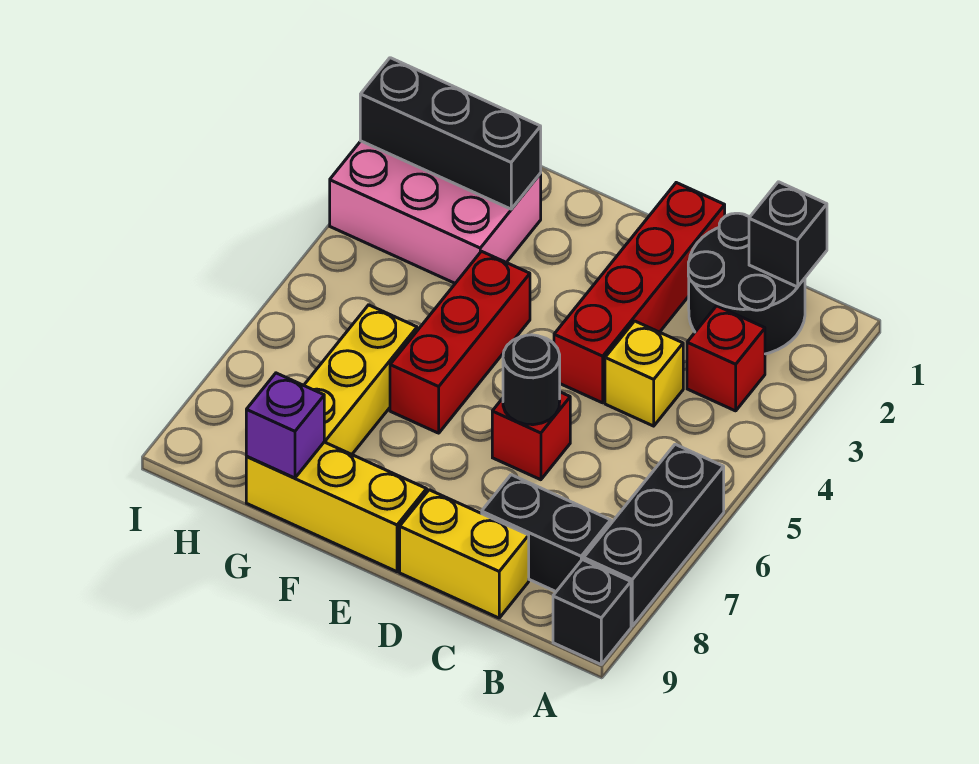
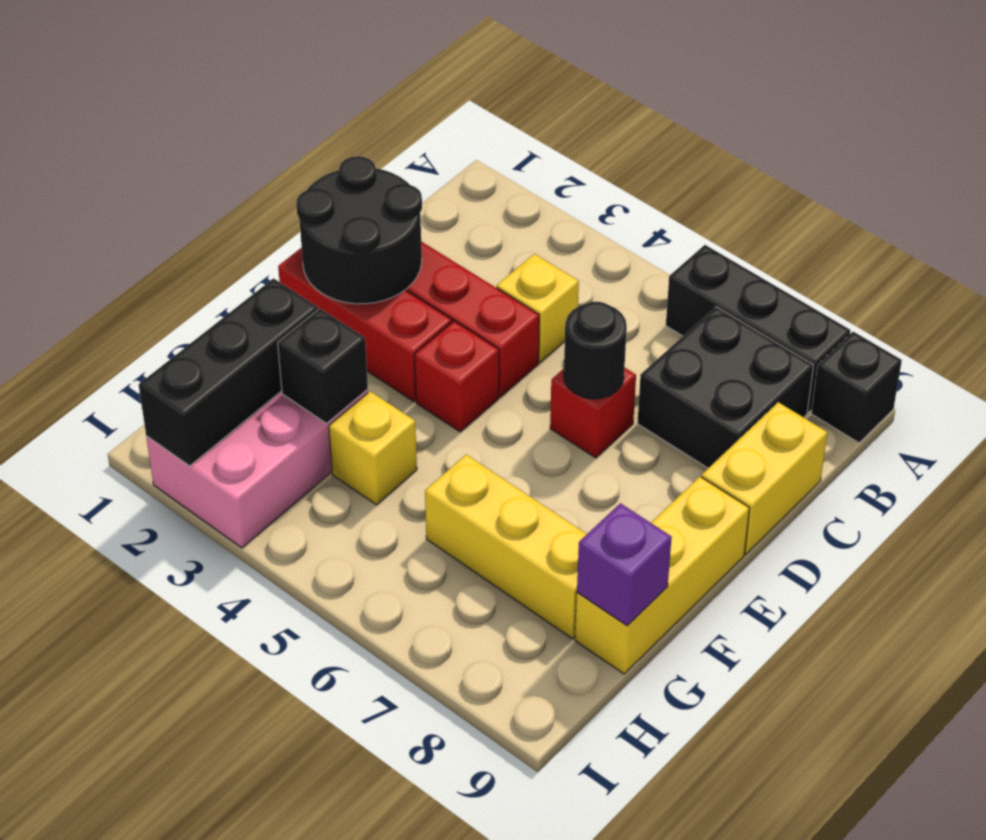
black round brick B1:C2 level 1 -> black round brick D1:E2 level 2
black brick B1 level 2 -> black brick G3 level 2
red brick B3 level 1 -> red brick E4 level 1
black brick B8:C8 level 1 -> black brick B7:C8 level 1
red brick F4:F6 level 1 -> red brick E1:E3 level 1
none -> yellow brick G4 level 1

